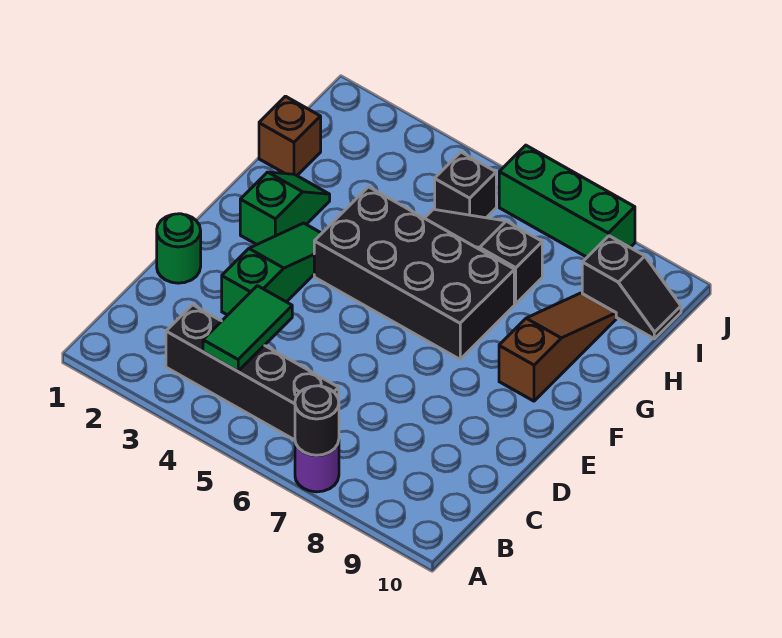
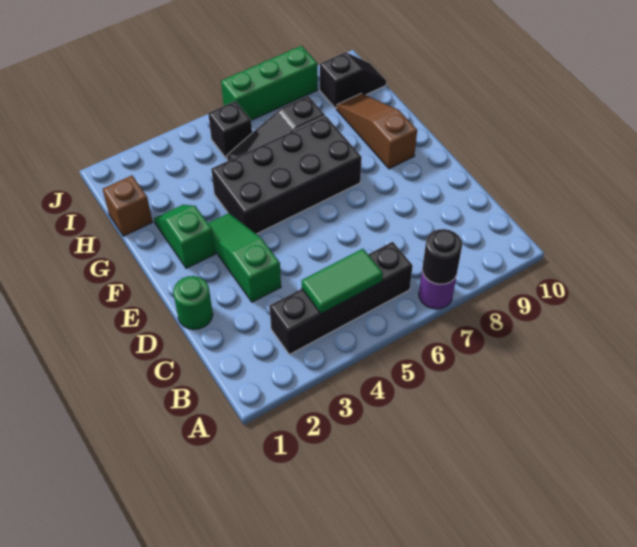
green tile B4:C4 level 2 -> green tile B4:B5 level 2

